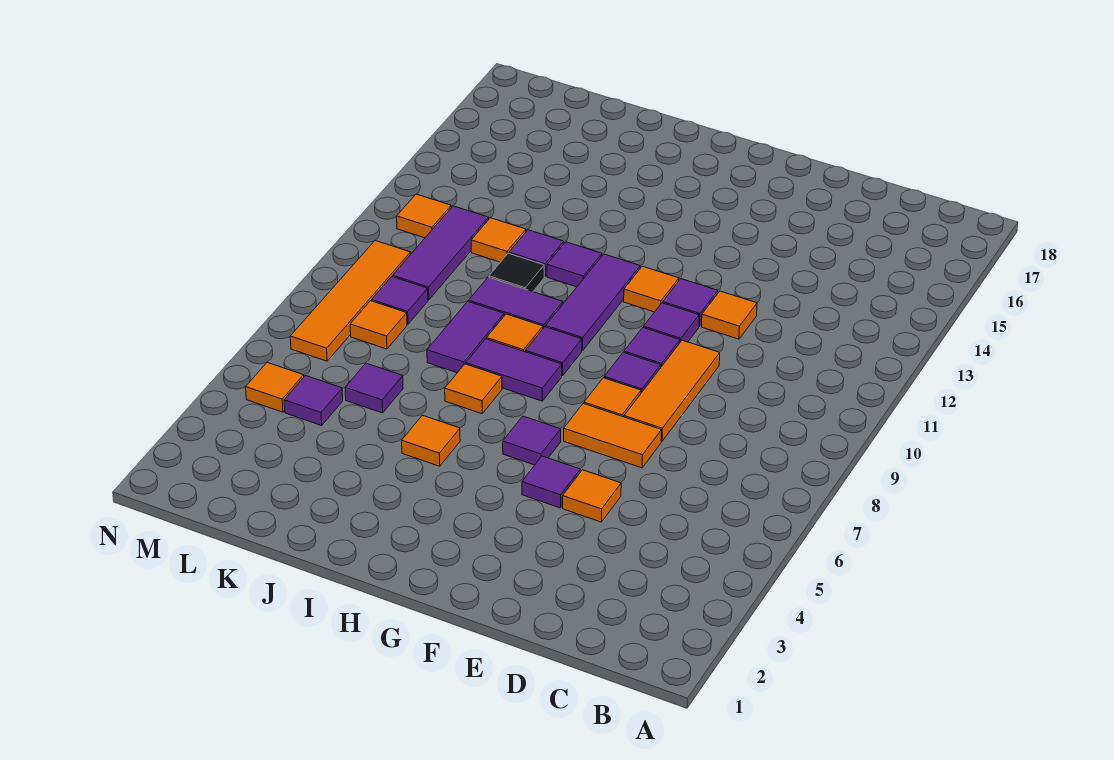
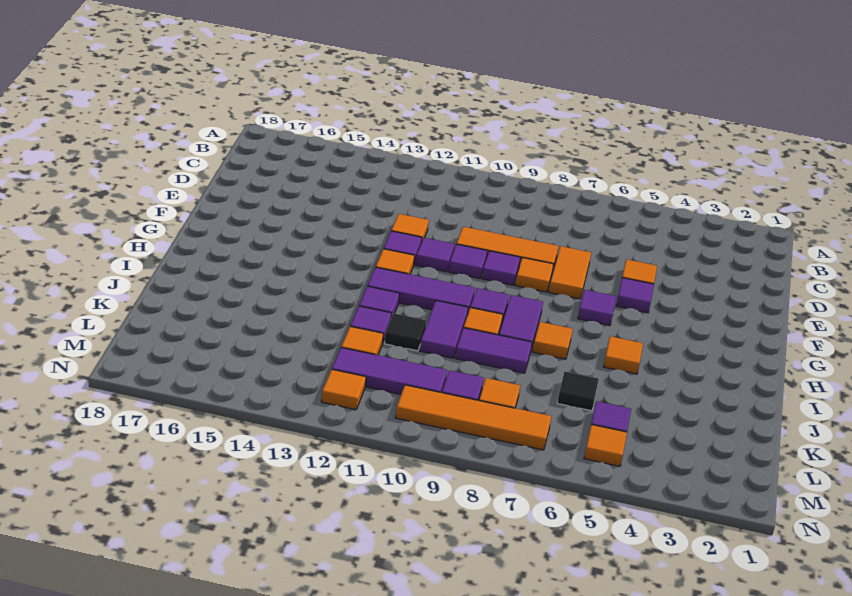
purple tile K6 level 1 -> black tile K6 level 1

